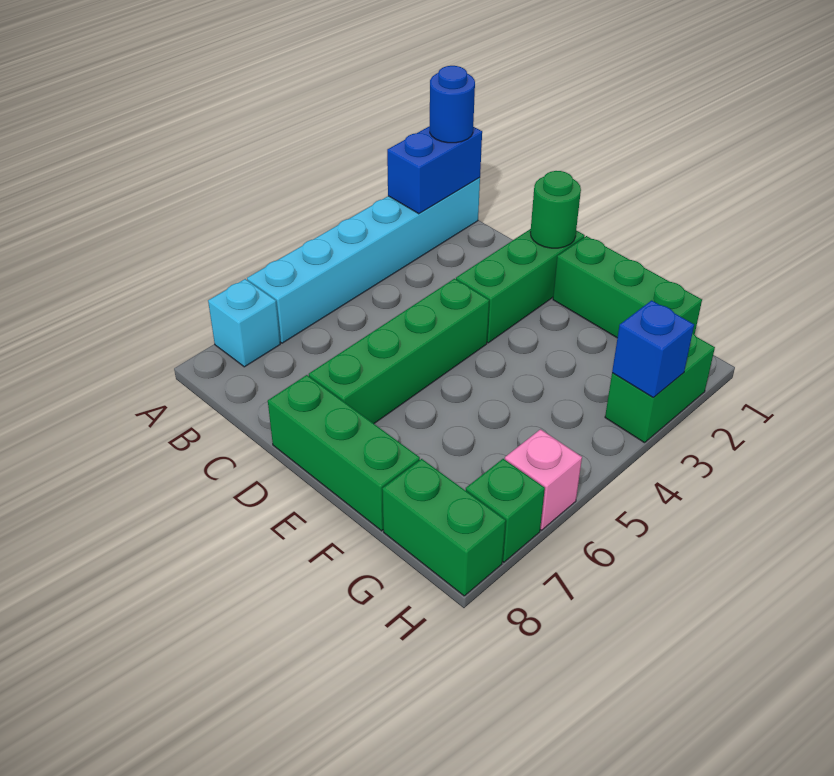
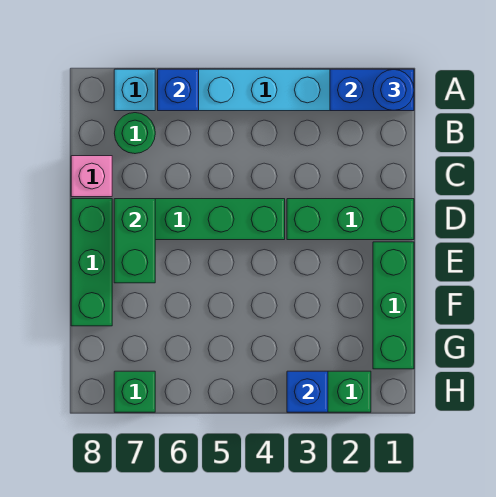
none -> blue brick A6 level 2
green round brick D1 level 2 -> green round brick B7 level 1
green brick G8:H8 level 1 -> green brick D7:E7 level 2
pink brick H6 level 1 -> pink brick C8 level 1

